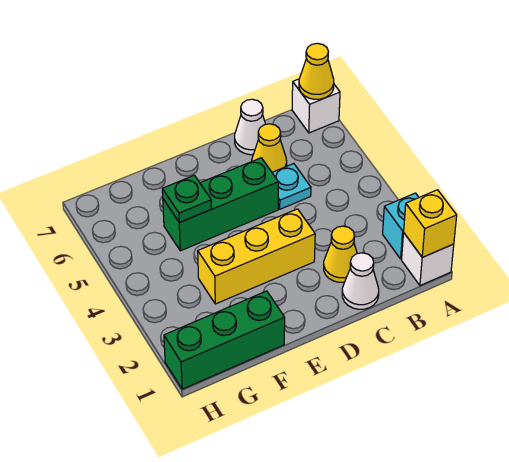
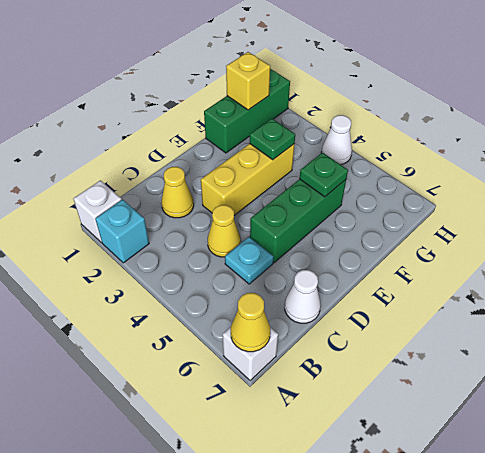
yellow brick A1 level 2 -> yellow brick G1 level 2
white cone C1 level 1 -> white cone H4 level 1
yellow cone C6 level 1 -> yellow cone C4 level 1
none -> green plate F3 level 2

